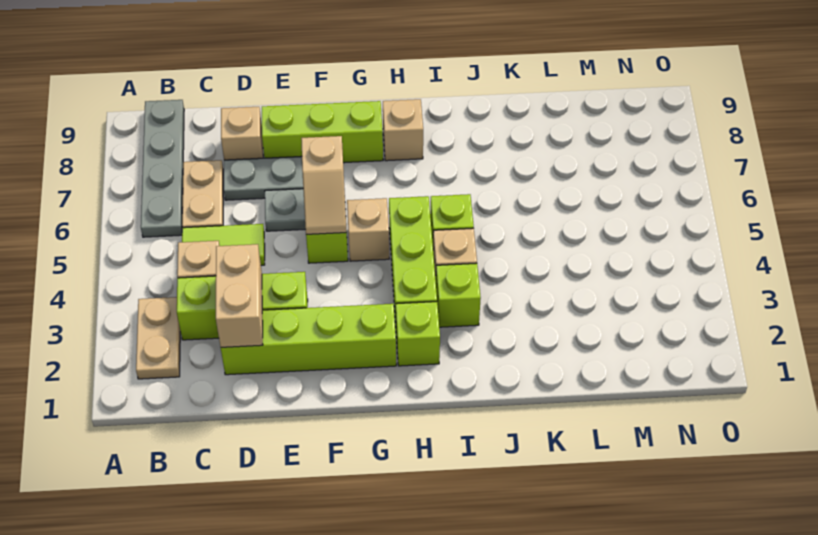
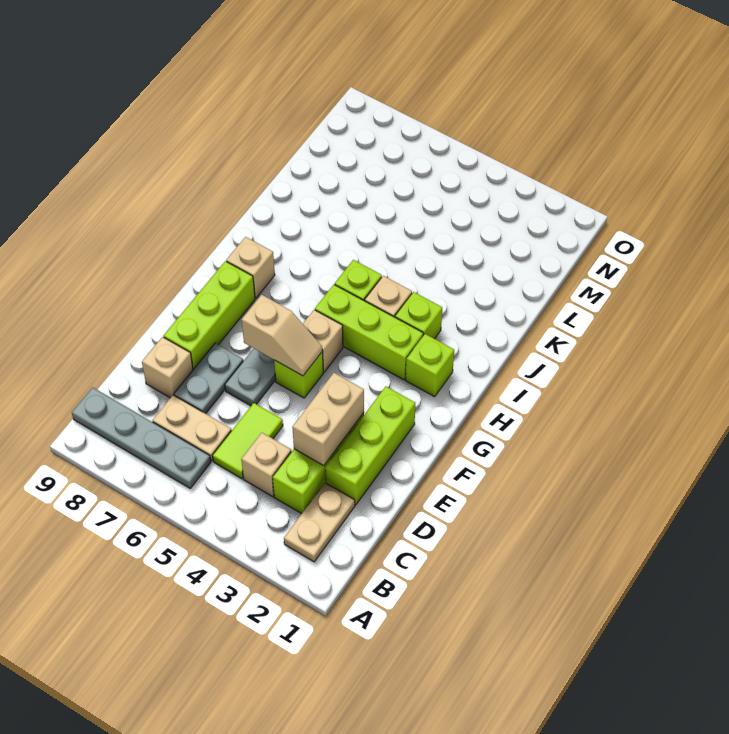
tan plate B2:B3 level 1 -> tan plate B2:C2 level 1
lime brick D2:G2 level 1 -> lime brick D2:F2 level 1
tan brick D2:D3 level 2 -> tan brick D3:E3 level 2

